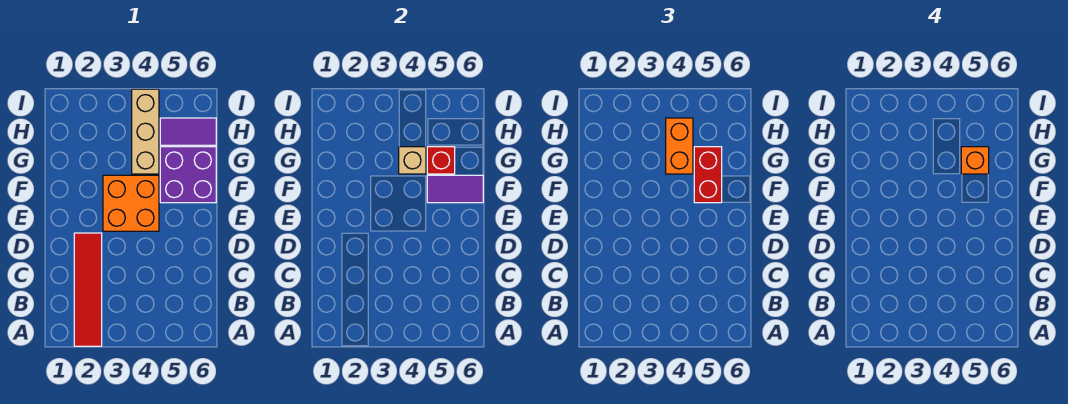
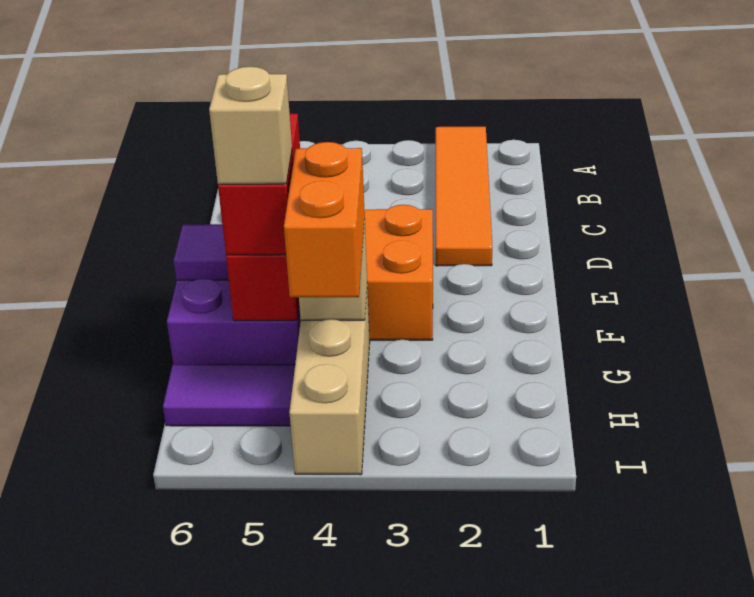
red tile A2:D2 level 1 -> orange tile A2:D2 level 1
orange brick G5 level 4 -> tan brick G5 level 4

